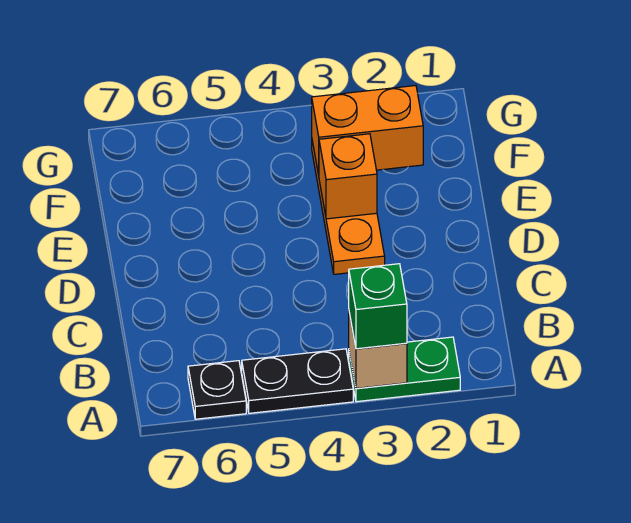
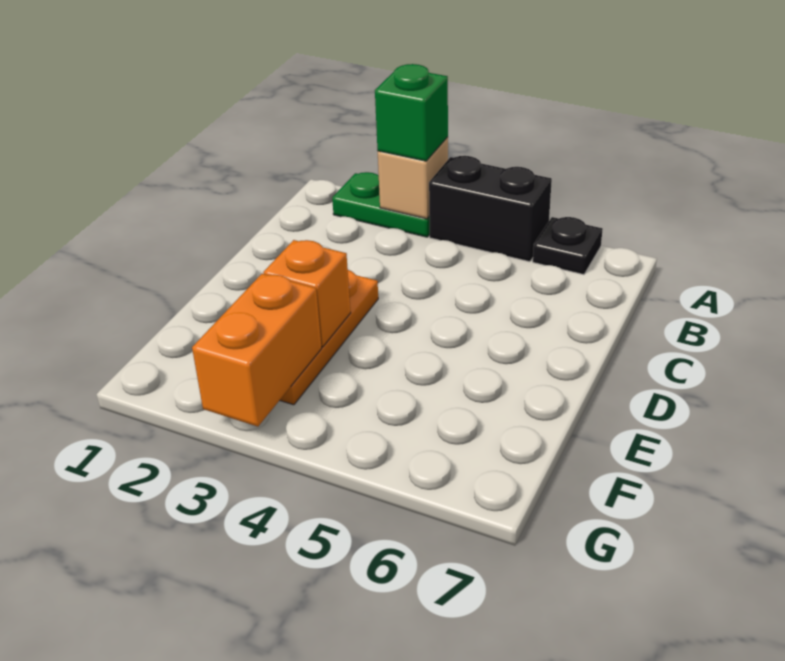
black plate A4:A5 level 1 -> black brick A4:A5 level 1
orange brick F2:F3 level 2 -> orange brick F3:G3 level 2

